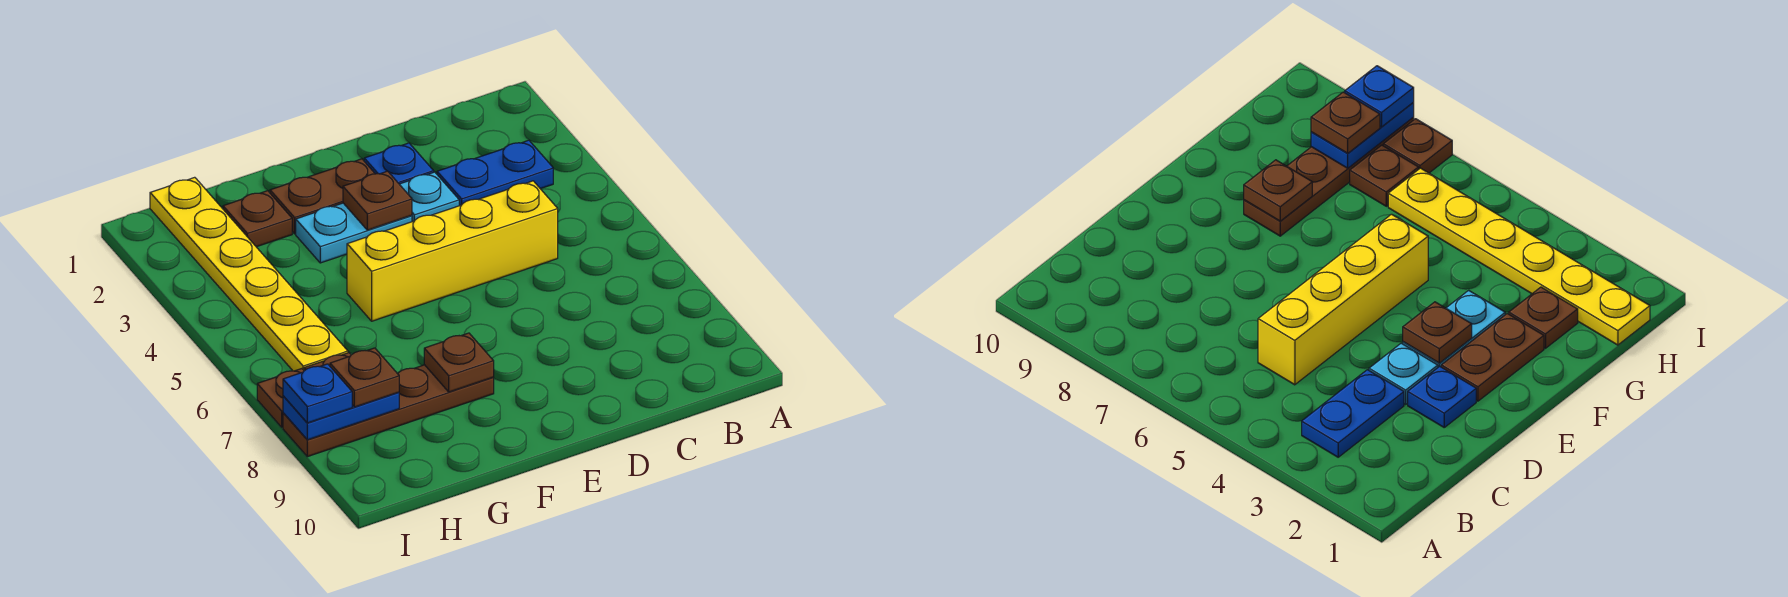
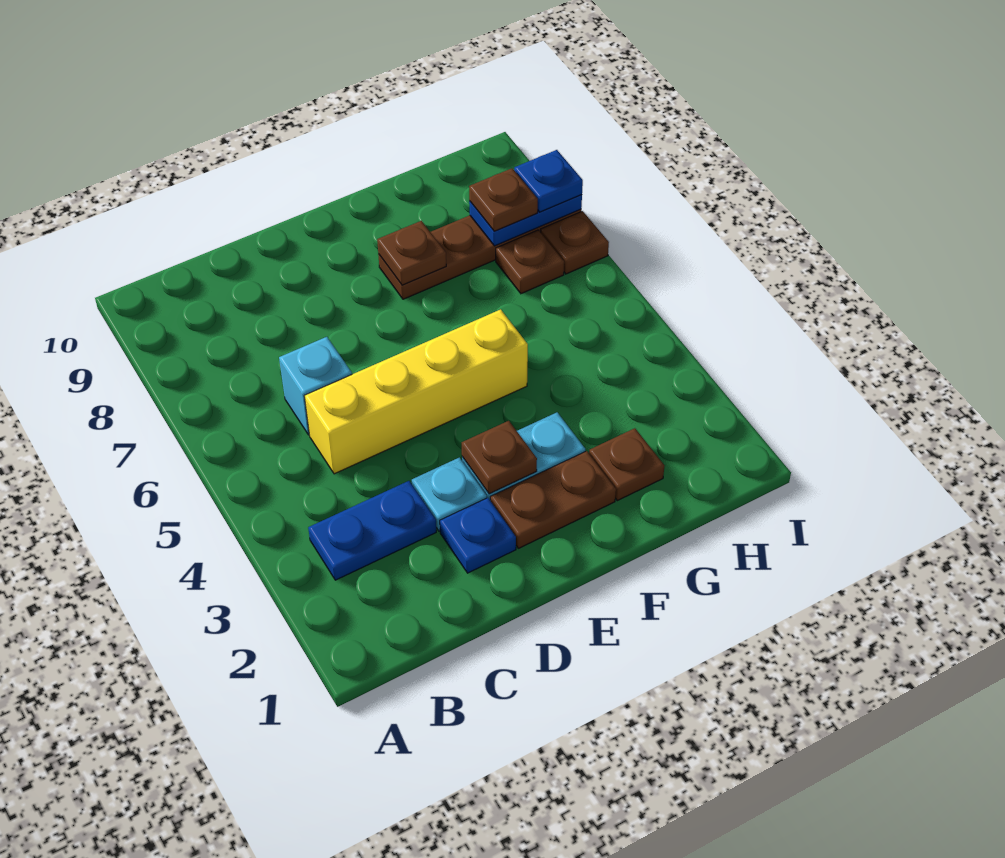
none -> cyan brick C6 level 1
yellow plate H1:H6 level 1 -> none

